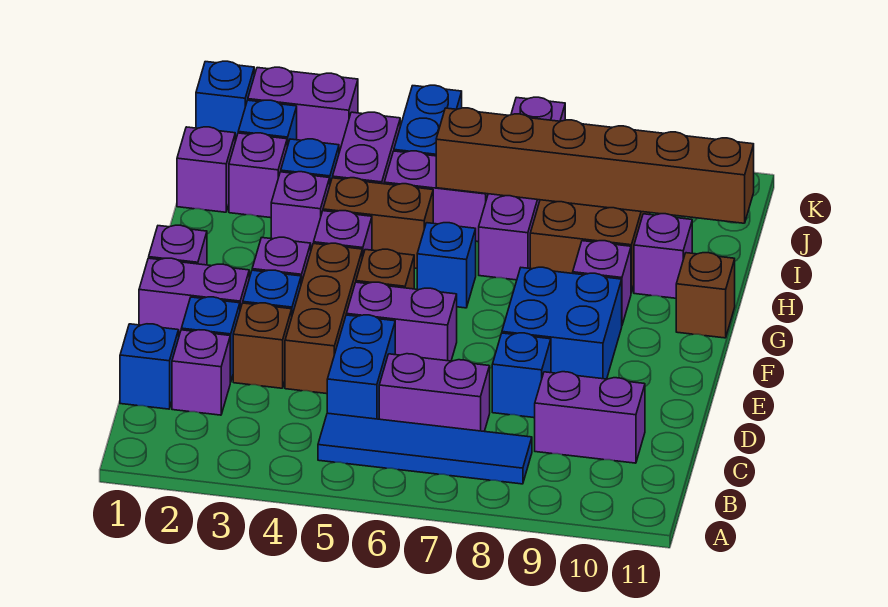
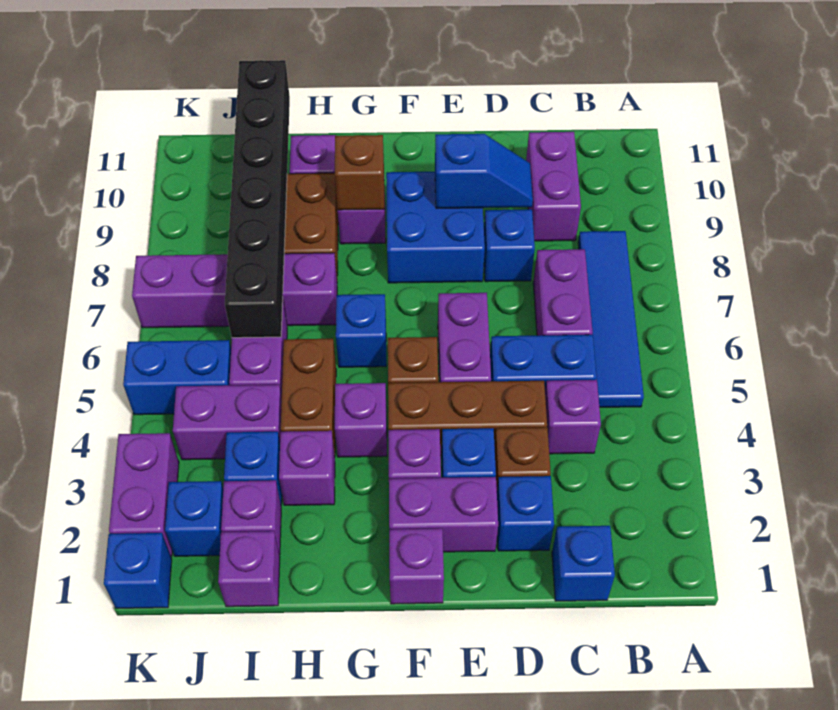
purple brick C2 level 1 -> purple brick C4 level 1
none -> blue slope D9:E9 level 2 top E
purple brick E1:E2 level 1 -> purple brick E2:F2 level 1
brown brick G11 level 1 -> brown brick G9 level 2
brown brick I6:I11 level 2 -> black brick I6:I11 level 2

